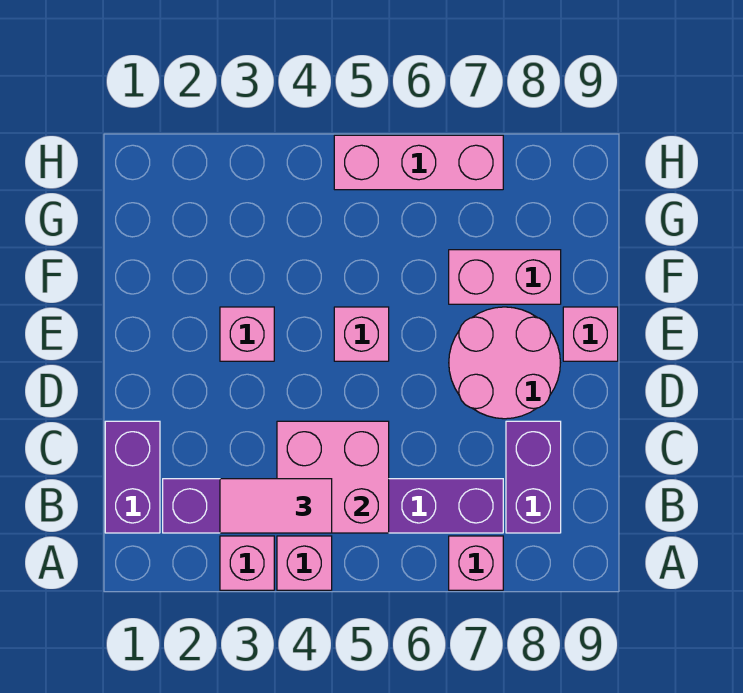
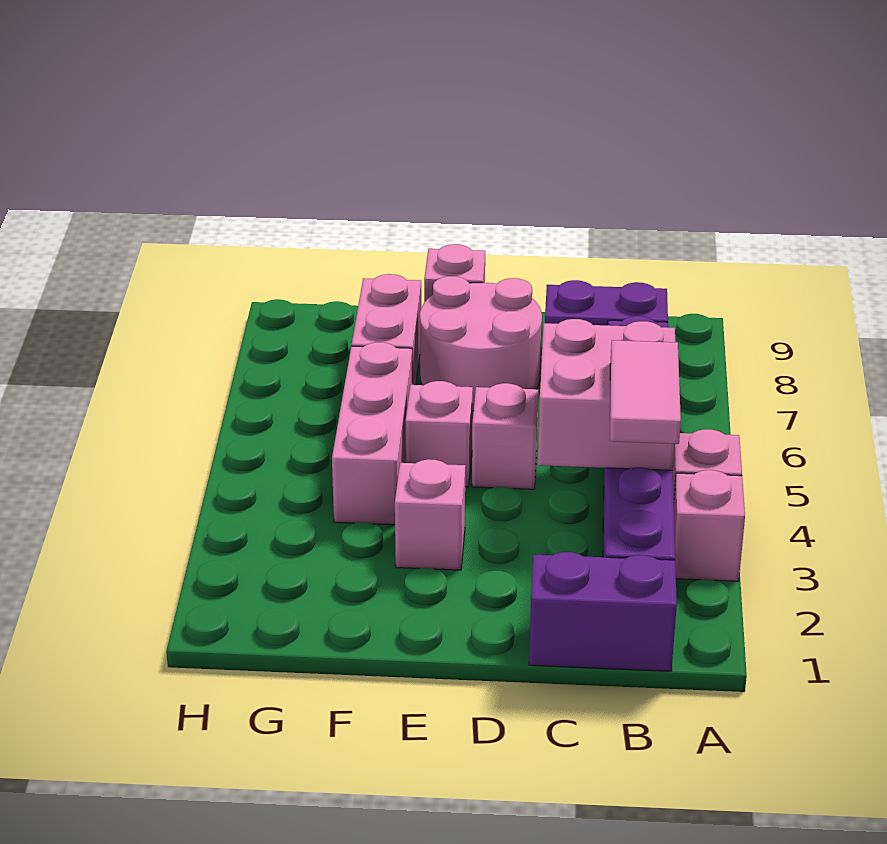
pink brick A7 level 1 -> pink brick D5 level 1
pink brick H5:H7 level 1 -> pink brick F4:F6 level 1

